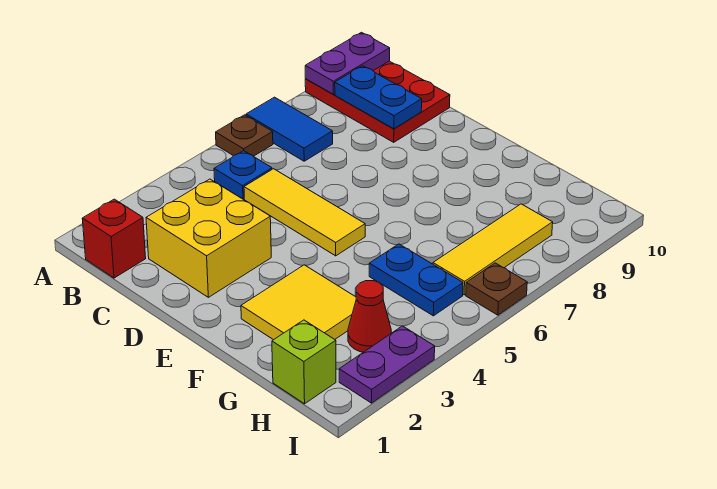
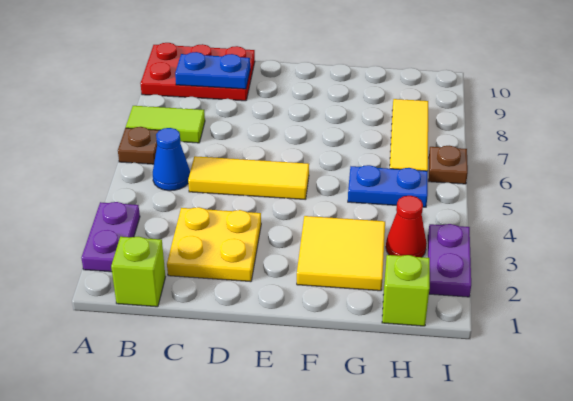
blue tile A7:B7 level 1 -> lime tile A7:B7 level 1
purple plate A9:A10 level 2 -> purple plate A2:A3 level 1
red brick B1 level 1 -> lime brick B1 level 1
blue plate B5 level 1 -> blue cone B5 level 1
yellow brick C2:D3 level 1 -> yellow plate C2:D3 level 1

